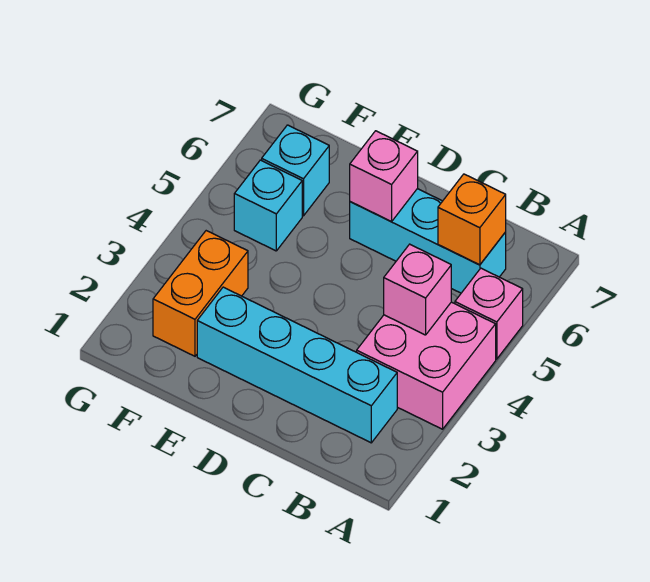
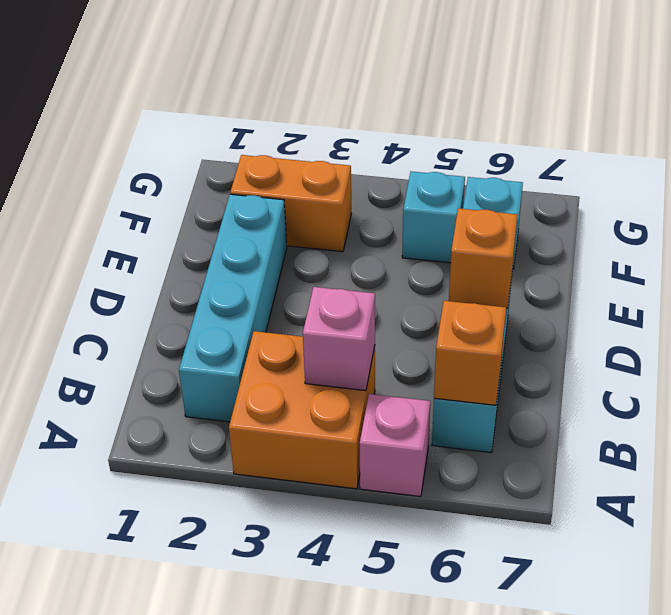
pink brick A3:B4 level 1 -> orange brick A3:B4 level 1
pink brick D6 level 2 -> orange brick D6 level 2

